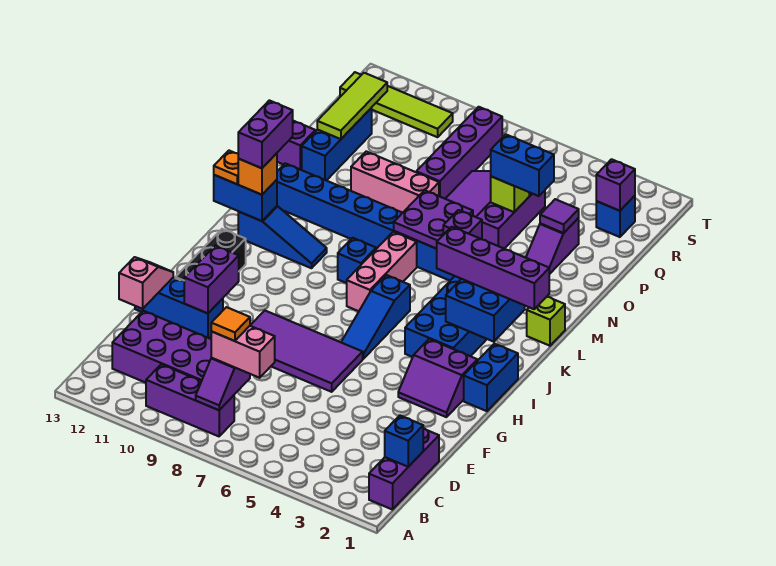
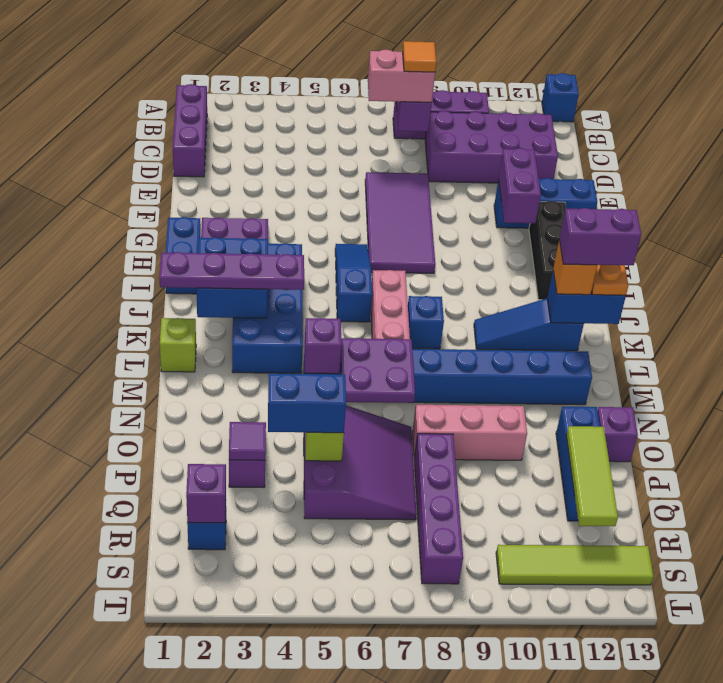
blue brick C1 level 2 -> blue brick A13 level 1
pink slope E13:F13 level 2 top E -> none
purple tile F6:G9 level 1 -> purple tile E7:H8 level 1
purple brick K1:K4 level 3 -> purple plate K1:K4 level 3
purple brick K12:L12 level 4 -> purple brick K12:K13 level 4

